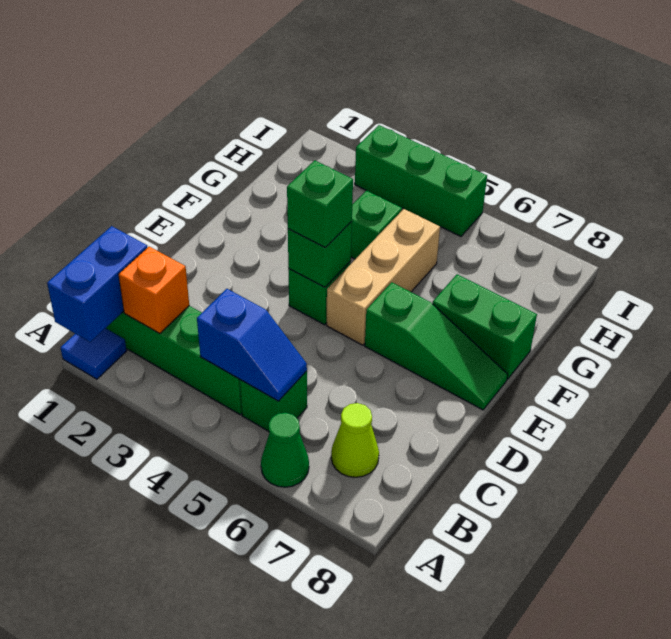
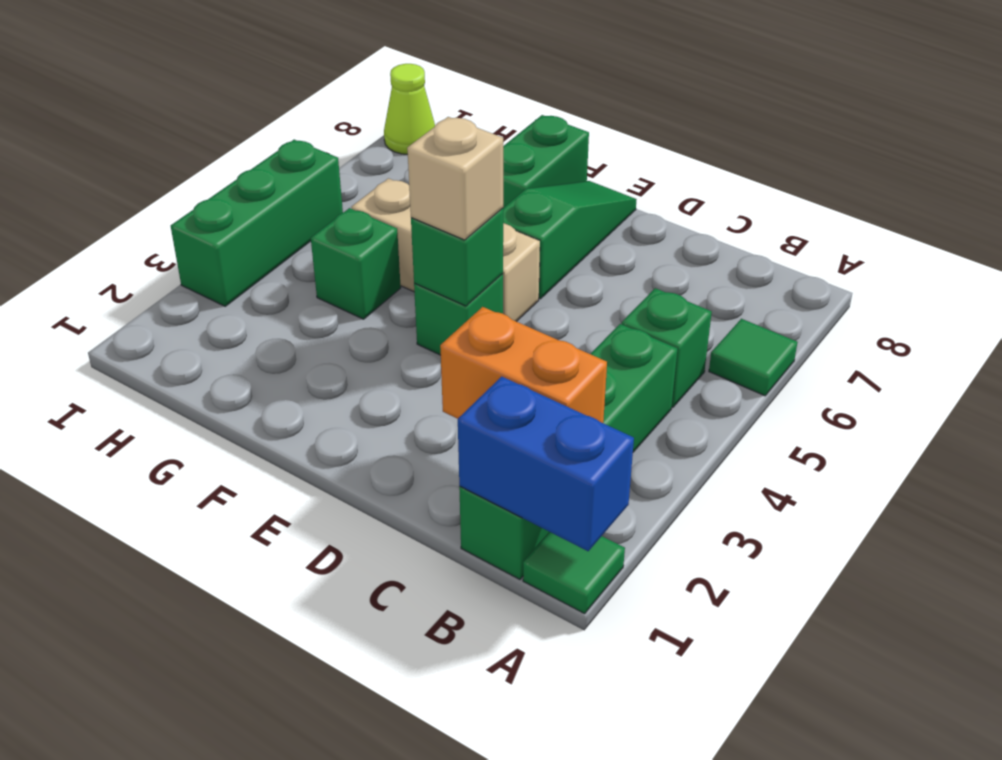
blue tile A1 level 1 -> green tile A1 level 1
green cone A6 level 1 -> green tile A6 level 1
orange brick B2 level 2 -> orange brick B2:C2 level 2
blue slope B4:B5 level 2 top 4 -> none
lime cone B7 level 1 -> lime cone I8 level 1
green brick E4 level 3 -> tan brick E4 level 3

